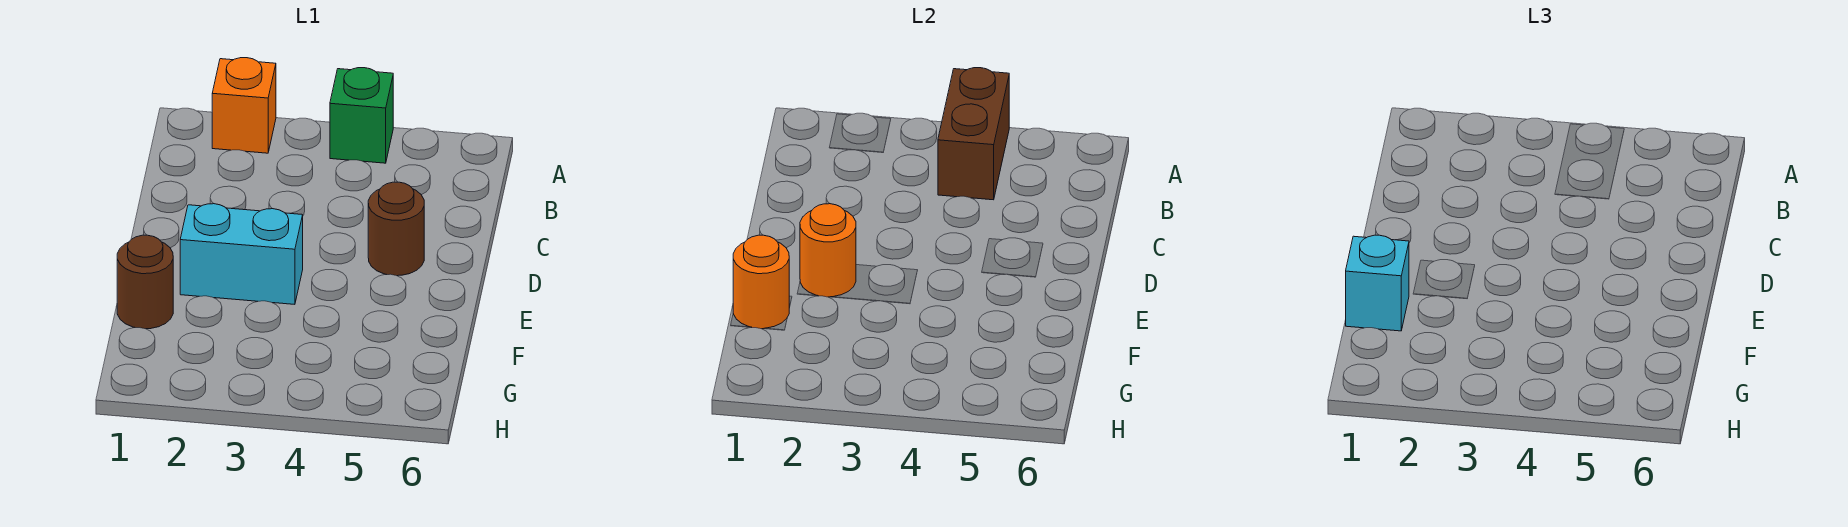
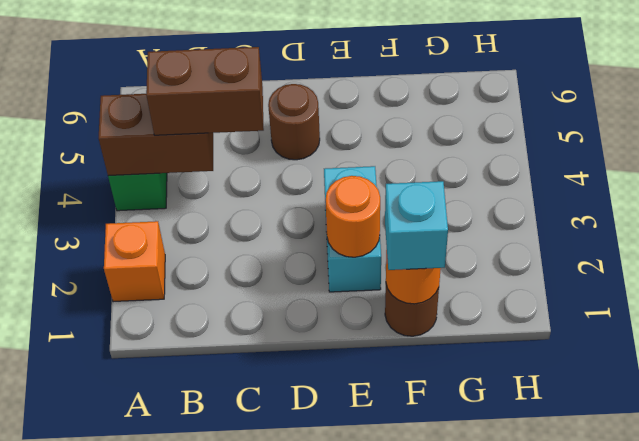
none -> brown brick B4:C4 level 3

